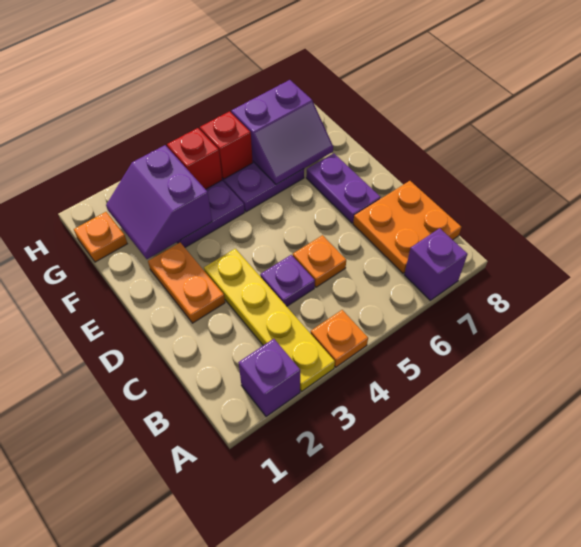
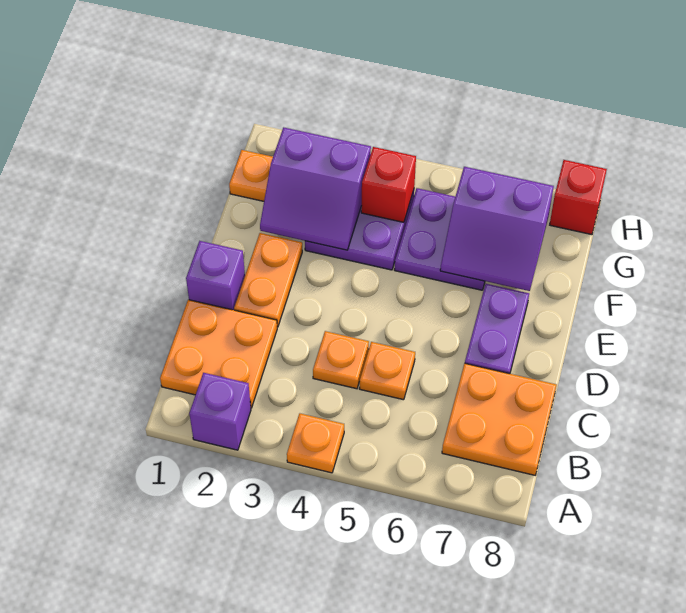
yellow plate A3:D3 level 1 -> none
purple brick A7 level 1 -> purple brick D1 level 1
none -> orange plate B1:C2 level 1
purple plate C4 level 1 -> orange plate C4 level 1
purple slope F2:G3 level 2 top 3 -> purple slope F2:G3 level 2 top G
red brick G5 level 2 -> red brick H8 level 1

